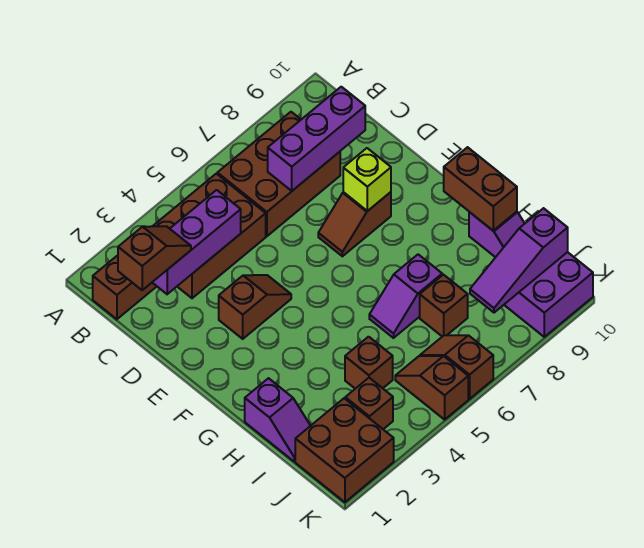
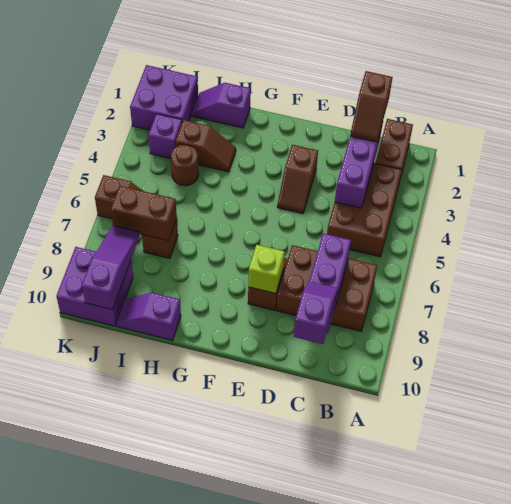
brown brick B6:C8 level 1 -> brown brick B7:D8 level 1
brown brick G10:H10 level 2 -> brown brick I7:J7 level 2
purple slope H6:H7 level 1 top 7 -> purple slope C9:C10 level 3 top 10
brown brick I4 level 1 -> brown round brick I4 level 1
brown brick J1:K2 level 1 -> purple brick J1:K2 level 1
brown brick J3 level 1 -> purple brick J3 level 1
brown slope J5:K5 level 1 top K -> brown slope H3:I3 level 1 top I

